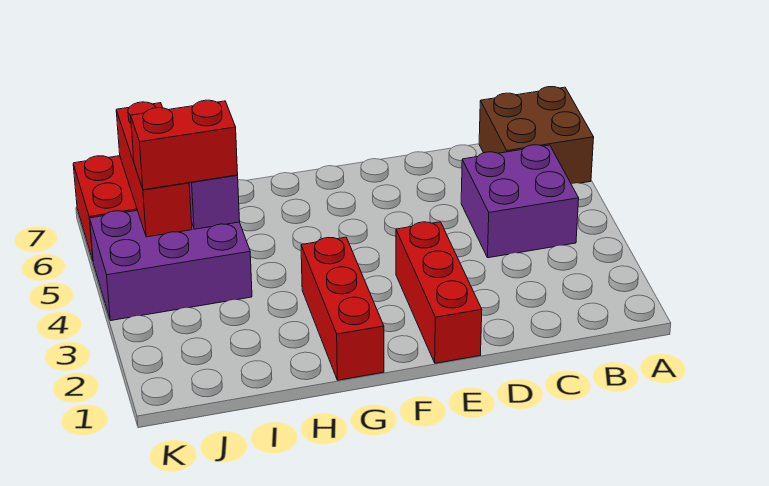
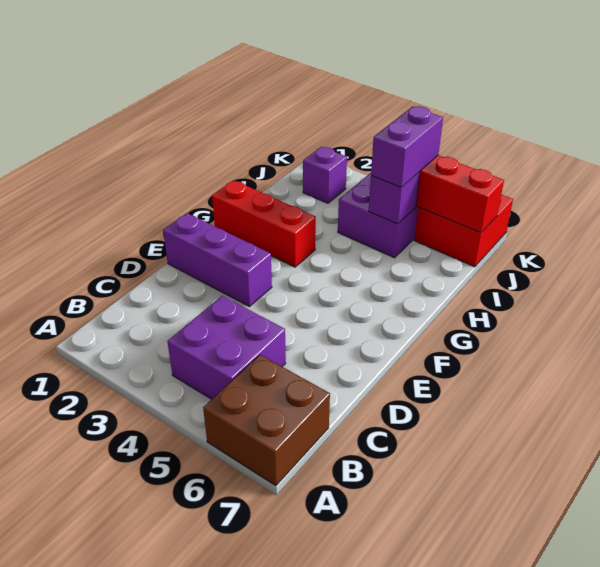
red brick E1:E3 level 1 -> purple brick E1:E3 level 1
red brick I5:J5 level 3 -> purple brick I5:J5 level 3
none -> purple brick J2 level 1

